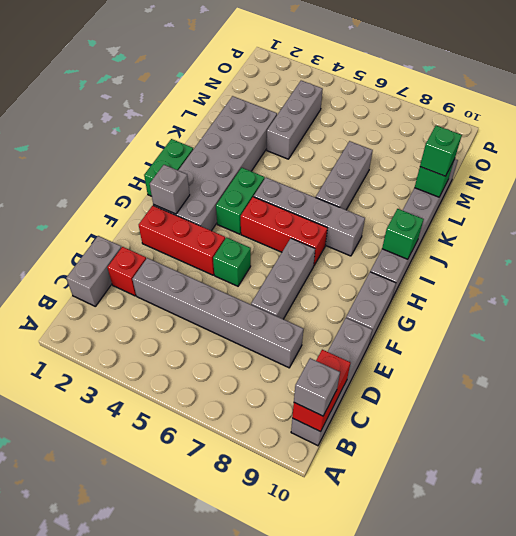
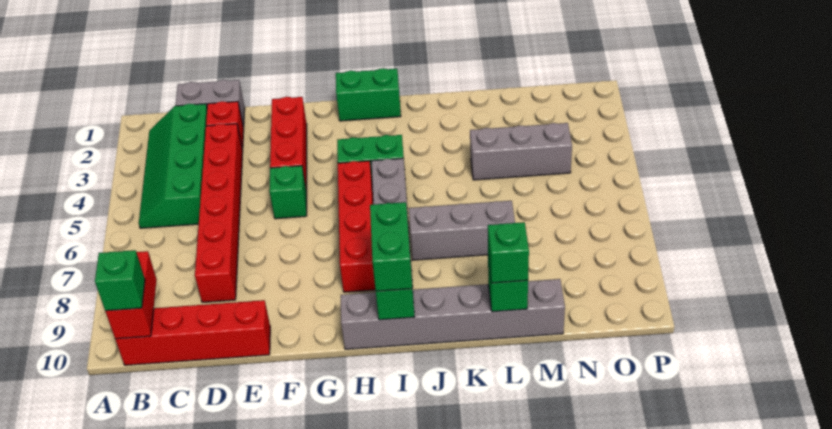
none -> green slope B2:C5 level 1 top C
grey brick B10:E10 level 1 -> red brick B10:E10 level 1
red brick B10:C10 level 2 -> red brick B9:B10 level 2
grey brick B10 level 3 -> green brick B10 level 3
grey brick D3:D8 level 1 -> red brick D3:D8 level 1
grey brick E7:G7 level 1 -> none
grey brick F10:G10 level 1 -> none
grey brick G2:L3 level 1 -> none
grey brick G2 level 2 -> none
red brick H5:H7 level 1 -> red brick H5:H8 level 1
none -> green brick I9:I10 level 3

